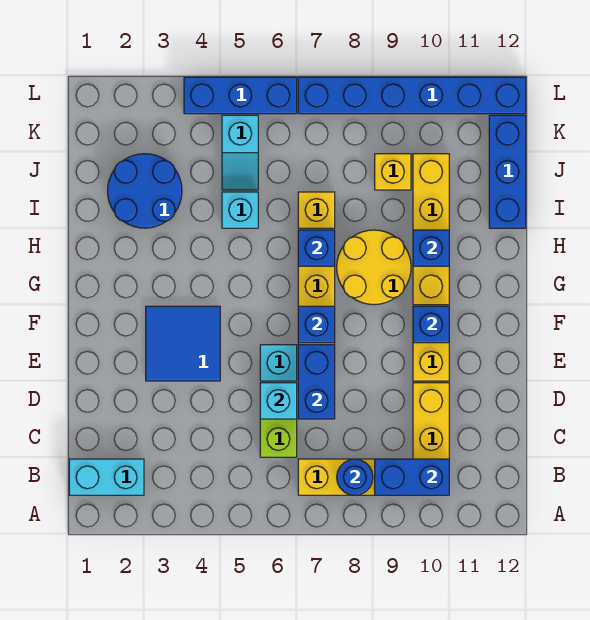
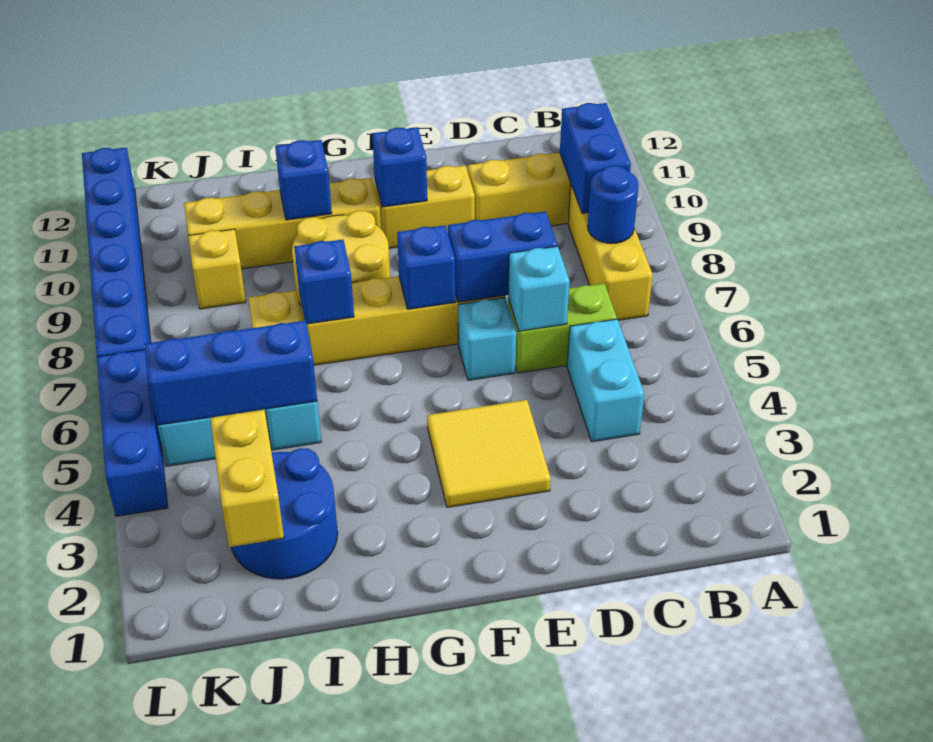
cyan brick B1:B2 level 1 -> cyan brick C4:C5 level 1
blue tile E3:F4 level 1 -> yellow tile E3:F4 level 1
blue brick I12:K12 level 1 -> blue brick I5:K5 level 2
none -> yellow brick J2:J3 level 2

